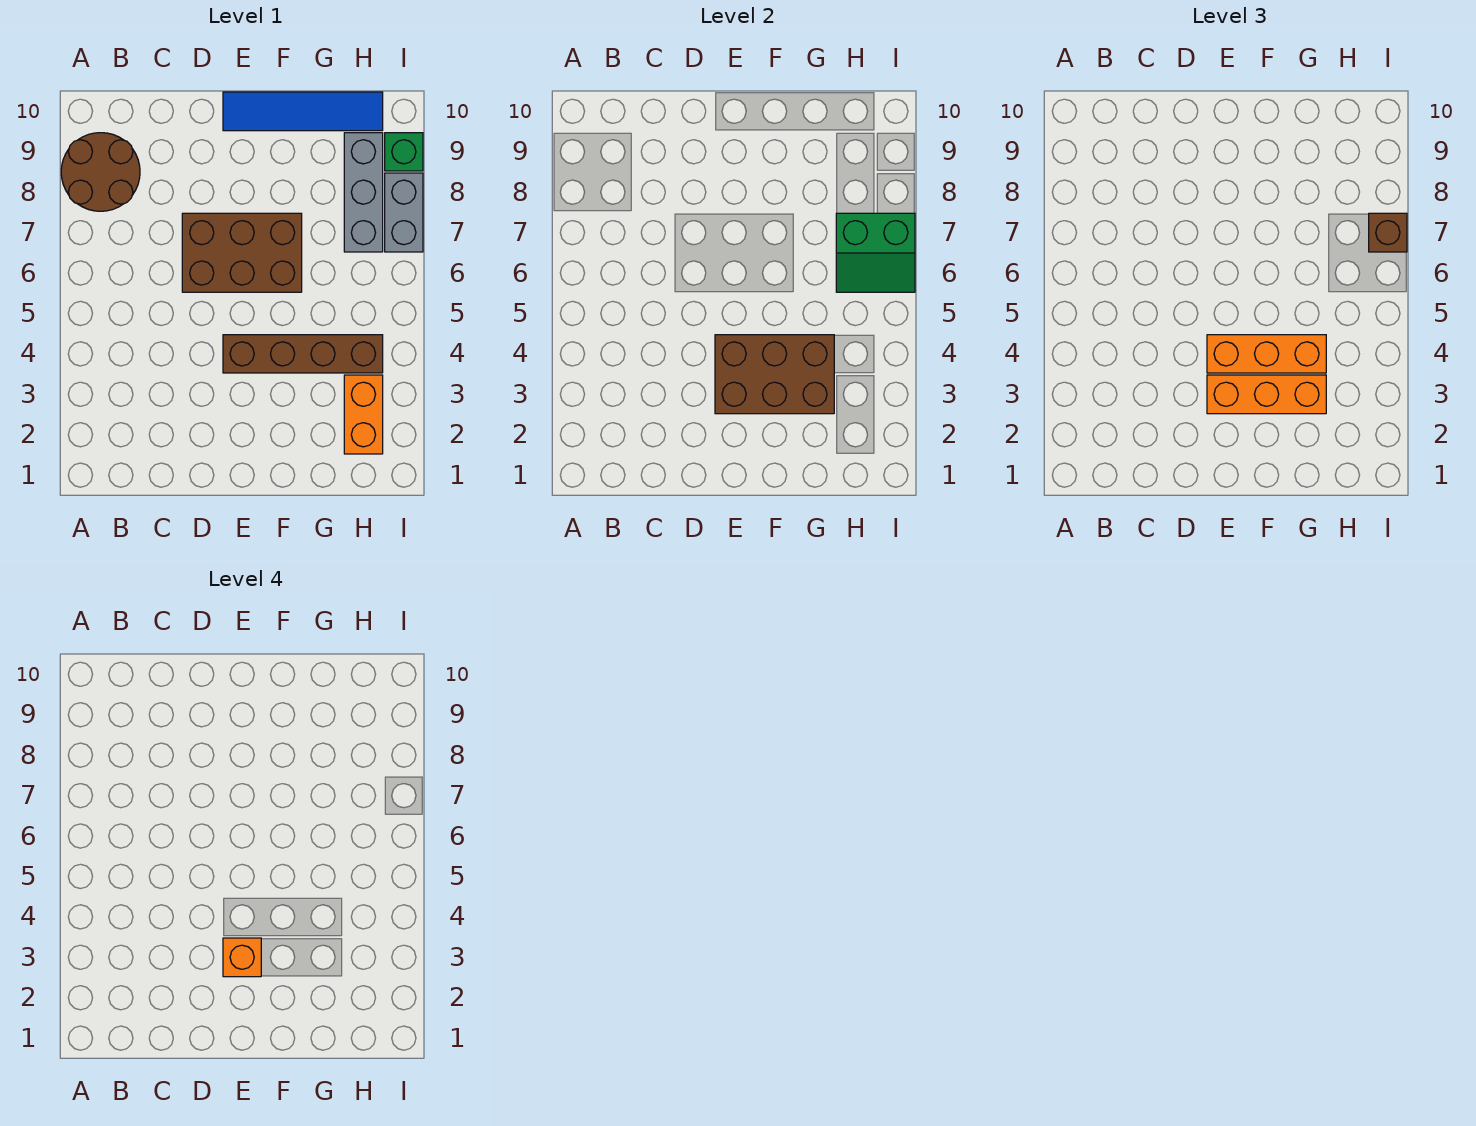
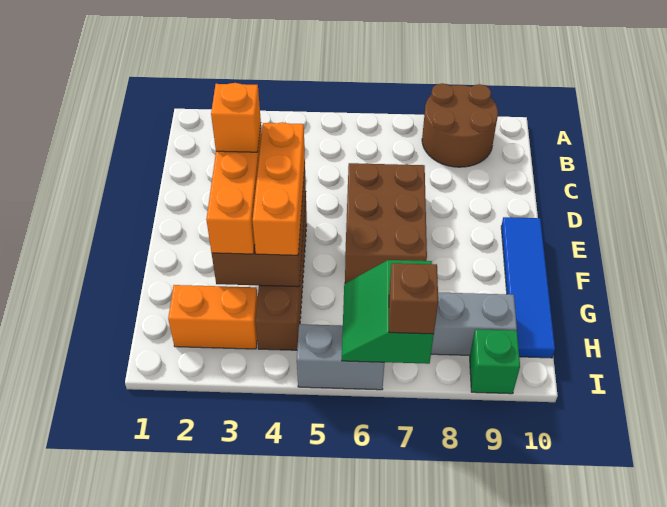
grey brick I7:I8 level 1 -> grey brick I5:I6 level 1

